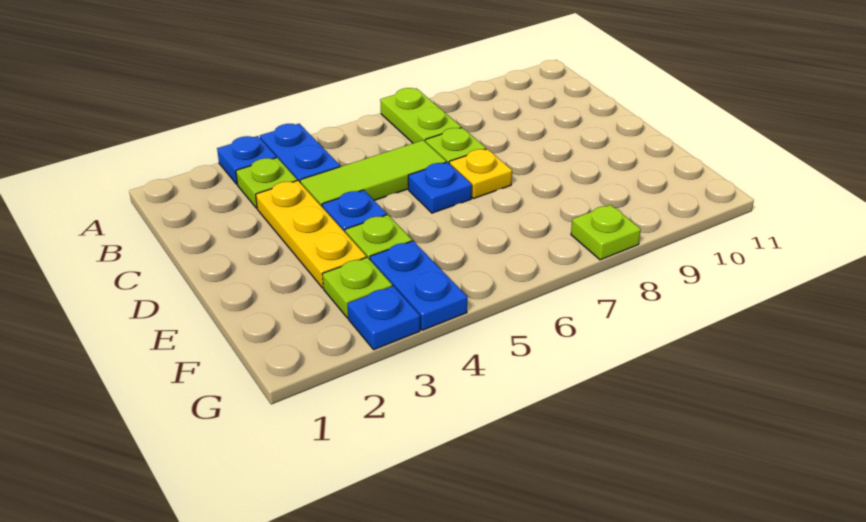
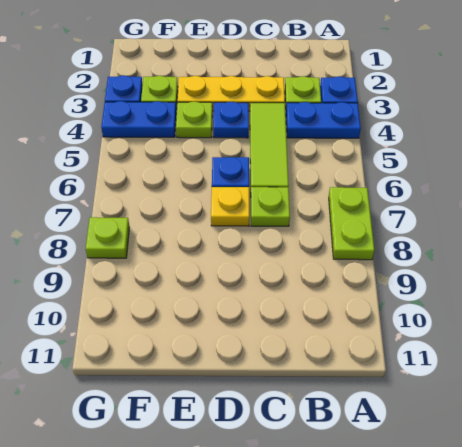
lime plate A7:B7 level 1 -> lime plate A7:A8 level 1

